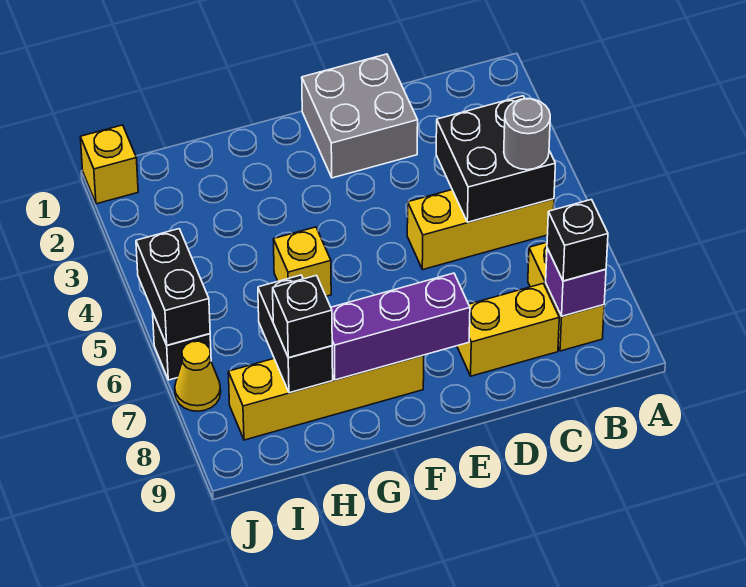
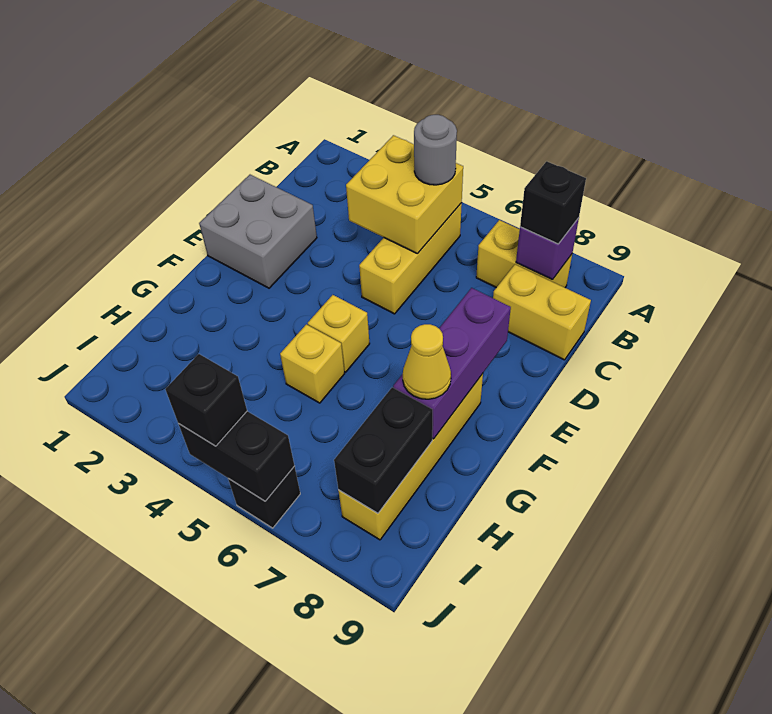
black brick B4:C5 level 2 -> yellow brick B4:C5 level 2
yellow brick C8:D8 level 1 -> yellow brick C8:C9 level 1
black brick H7:H8 level 2 -> black brick H8:I8 level 2
black brick H8 level 3 -> black brick J5 level 3
yellow brick J1 level 1 -> yellow brick F5 level 1
yellow cone J7 level 1 -> yellow cone G8 level 3

